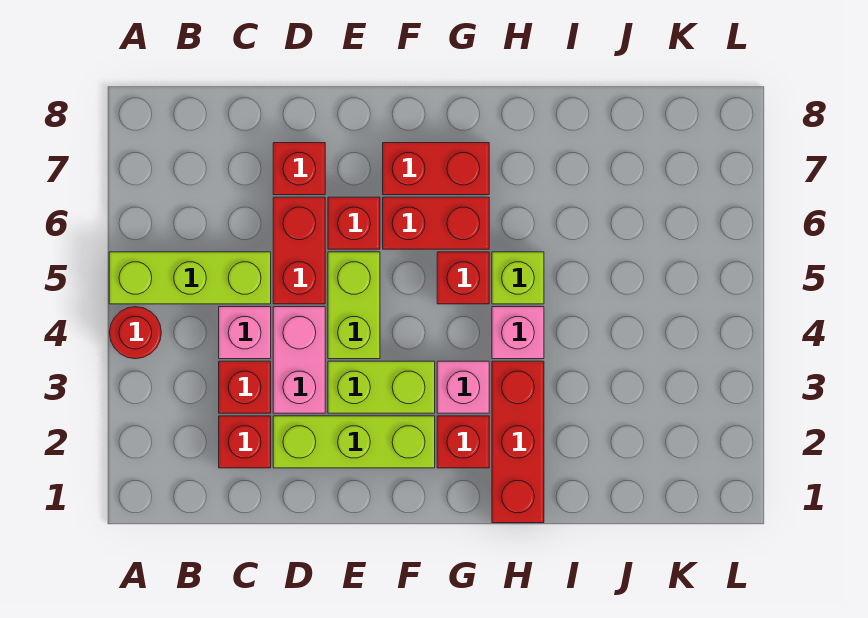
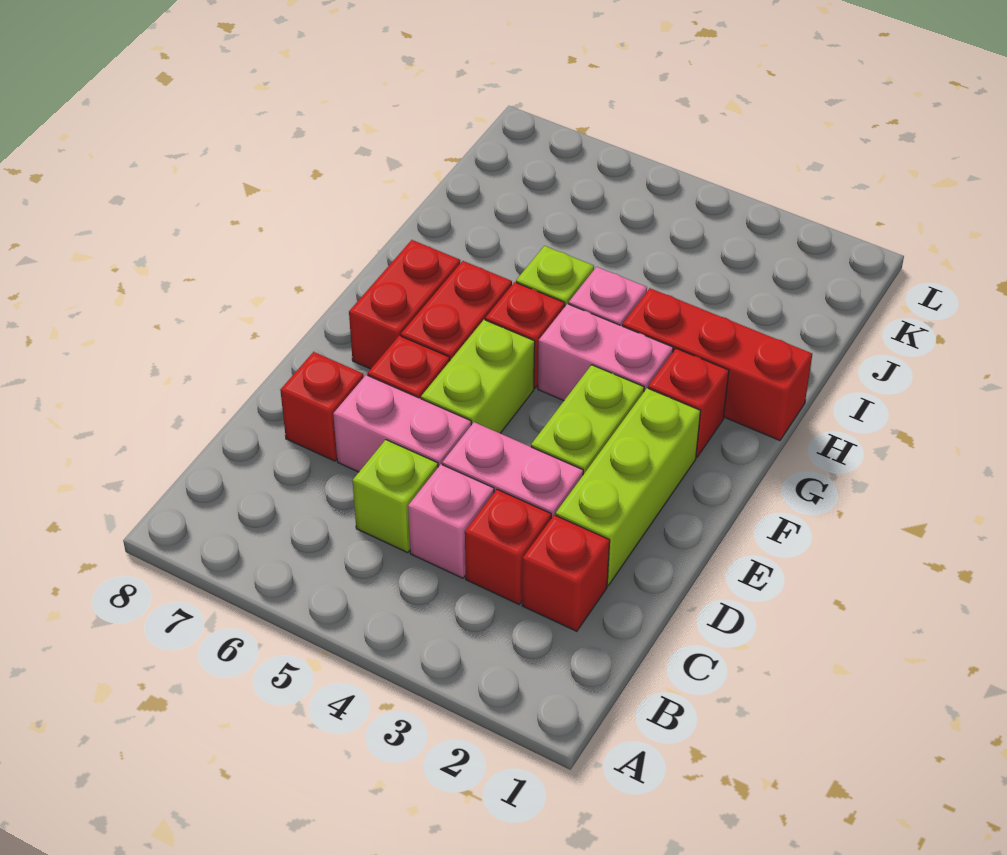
red round brick A4 level 1 -> none
lime brick A5:C5 level 1 -> lime brick C5 level 1
red brick D5:D6 level 1 -> pink brick D5:D6 level 1
lime brick E4:E5 level 1 -> lime brick E5:F5 level 1
pink brick G3 level 1 -> pink brick G3:G4 level 1

